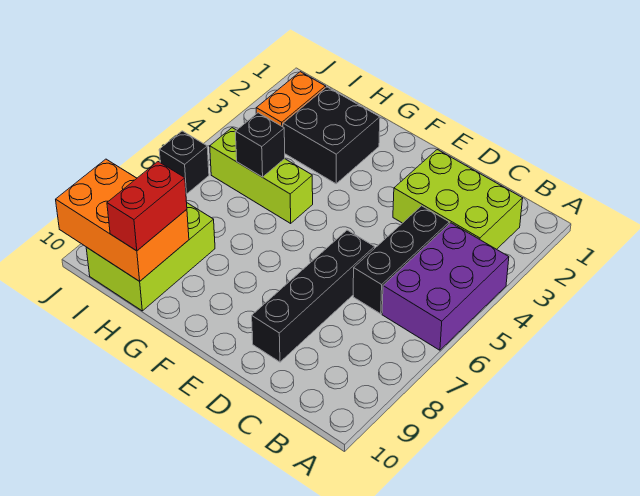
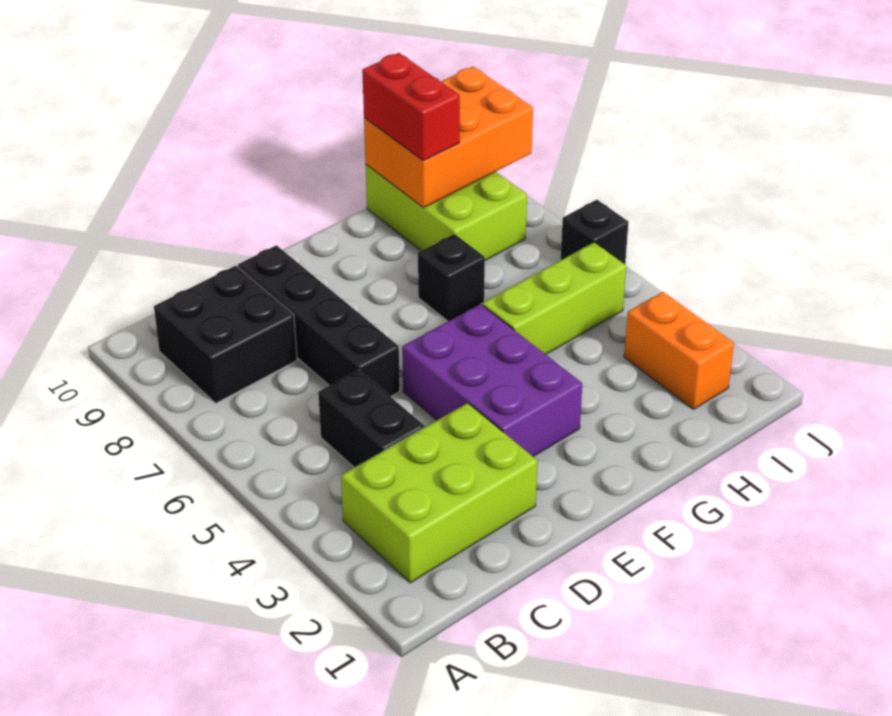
purple brick A4:B6 level 1 -> purple brick E3:F5 level 1
black brick C4:C6 level 1 -> black brick C4:C5 level 1
black brick G2:H3 level 1 -> black brick B8:C9 level 1
black brick H5 level 2 -> black brick G7 level 1

